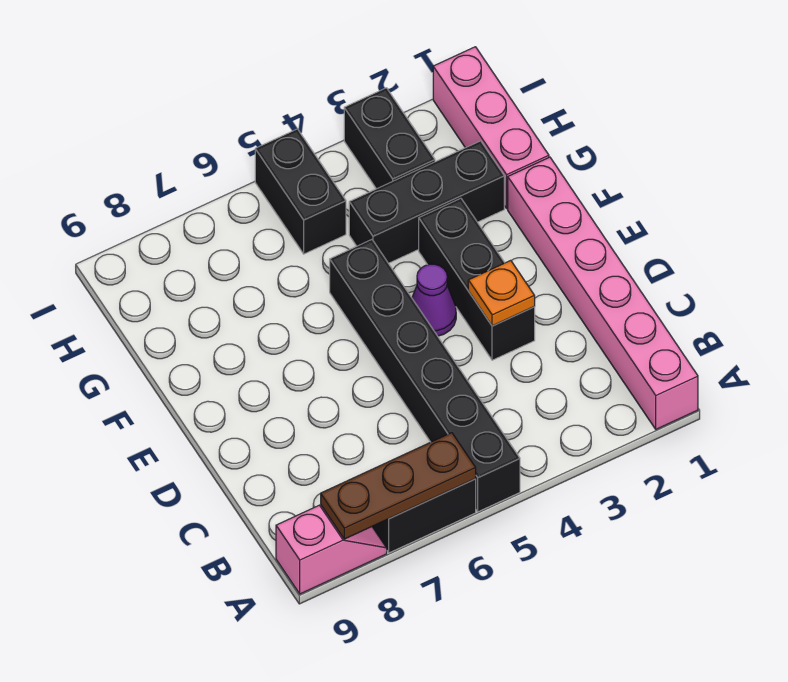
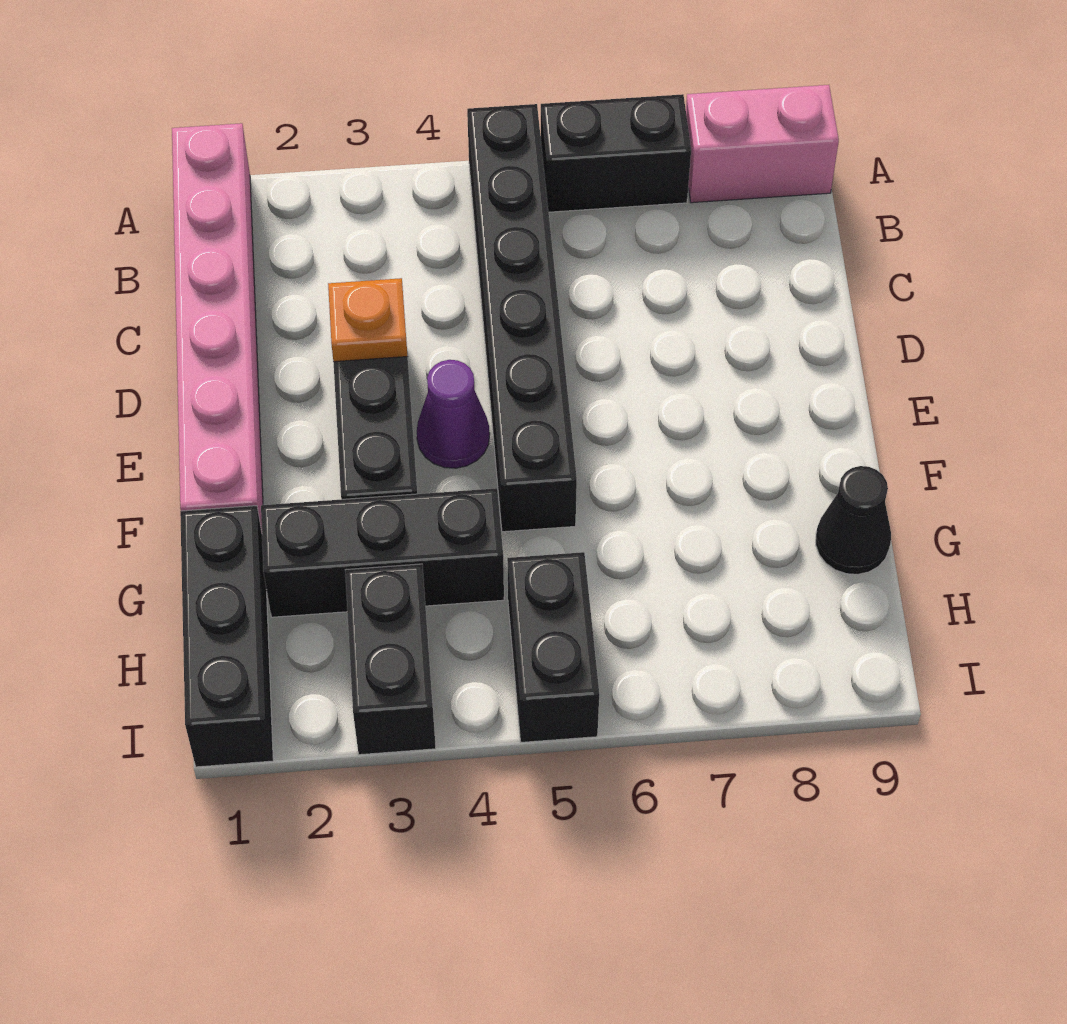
brown plate A6:A8 level 2 -> none
pink slope A8:A9 level 1 top 9 -> pink brick A8:A9 level 1
pink brick G1:I1 level 1 -> black brick G1:I1 level 1
none -> black cone G9 level 1

